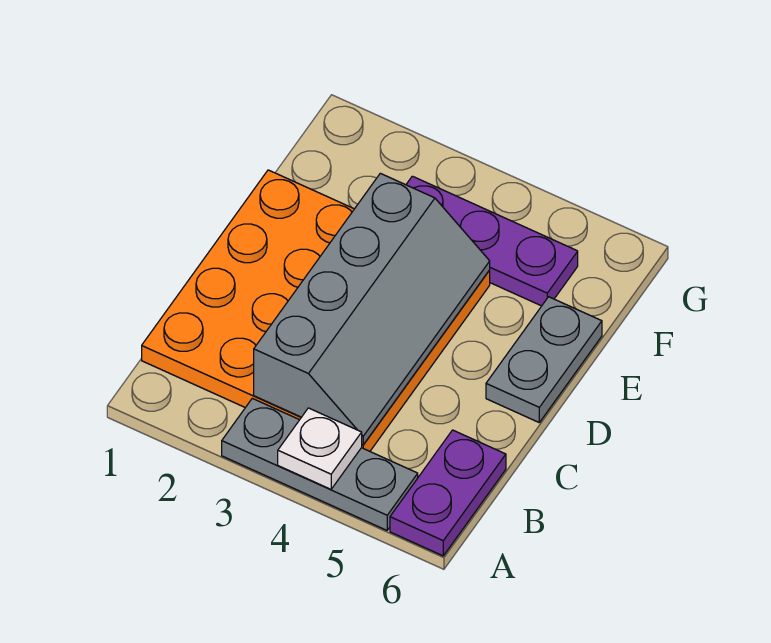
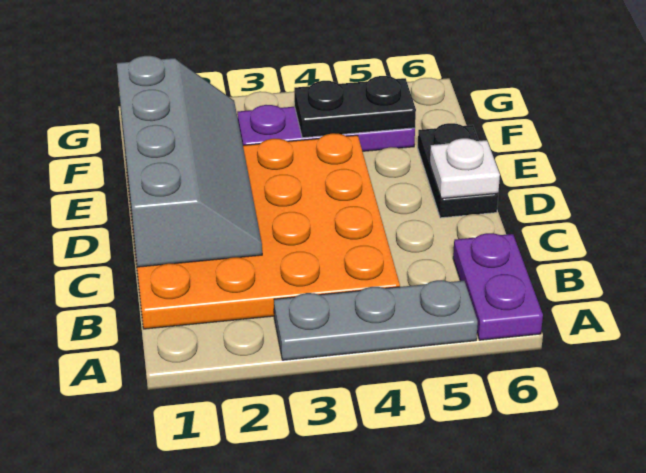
white plate A4 level 2 -> white plate D6 level 2
grey slope B3:E4 level 2 top 3 -> grey slope C1:F2 level 2 top 1
grey plate D6:E6 level 1 -> black plate D6:E6 level 1
none -> black plate F4:F5 level 2

